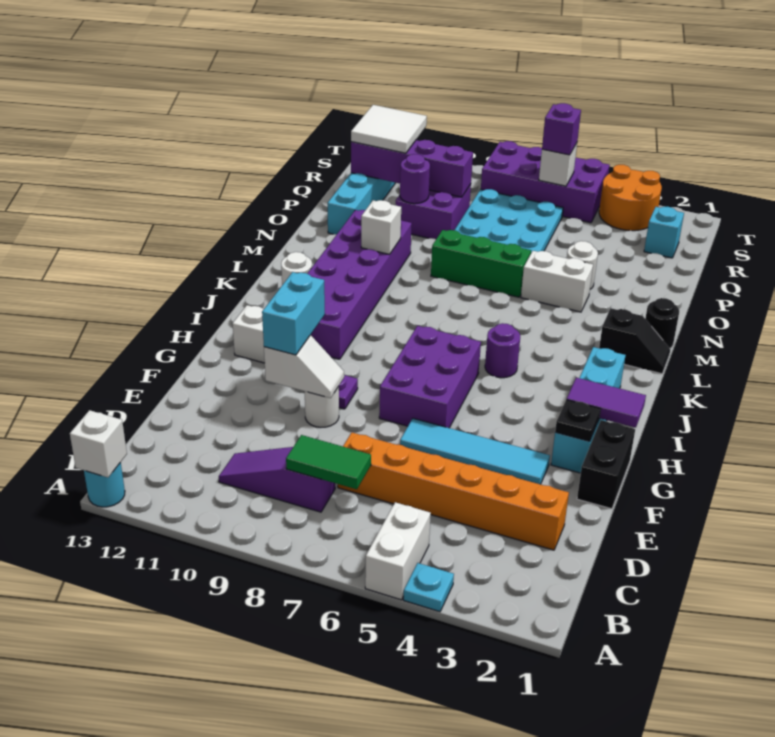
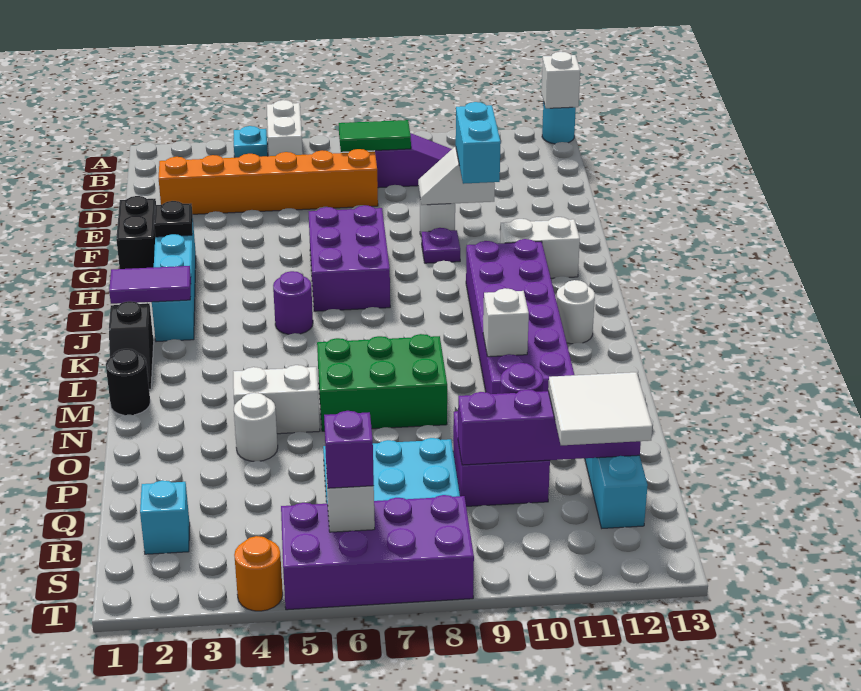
cyan tile F3:F6 level 1 -> none
purple tile H1:H2 level 2 -> purple tile J1:J2 level 2
black slope L1:L2 level 1 top 2 -> black slope K1:L1 level 1 top K
green brick N6:N8 level 1 -> green brick M6:N8 level 1
orange round brick S3:T4 level 1 -> orange round brick T4 level 1

